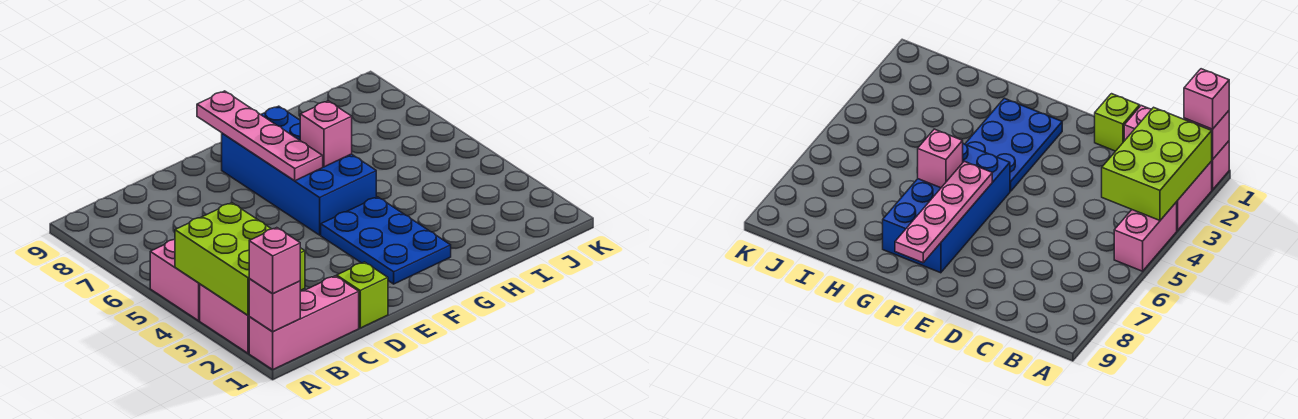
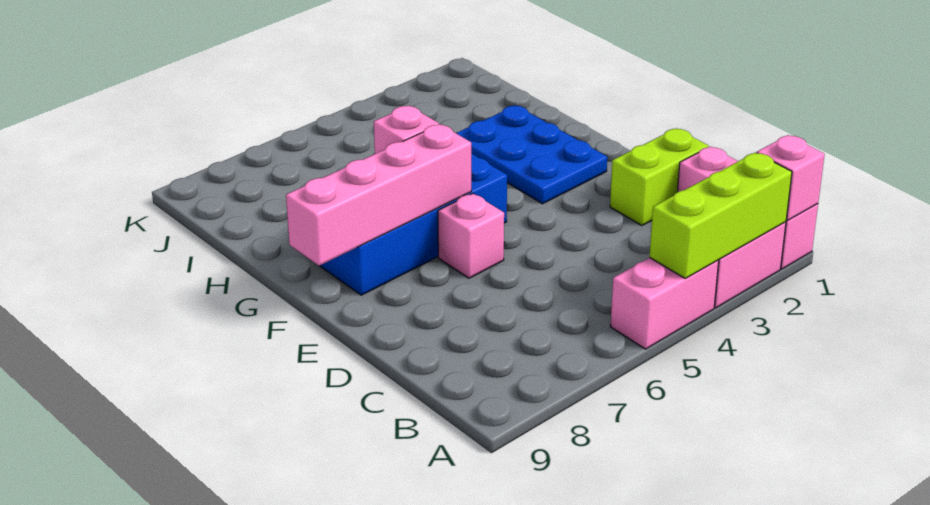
pink brick A1 level 3 -> pink brick E6 level 1
lime brick A2:B4 level 2 -> lime brick A2:A4 level 2
lime brick D1 level 1 -> lime brick D1:D2 level 1
blue plate F2:G4 level 1 -> blue plate F2:H3 level 1
pink plate F6:F9 level 2 -> pink brick F6:F9 level 2

